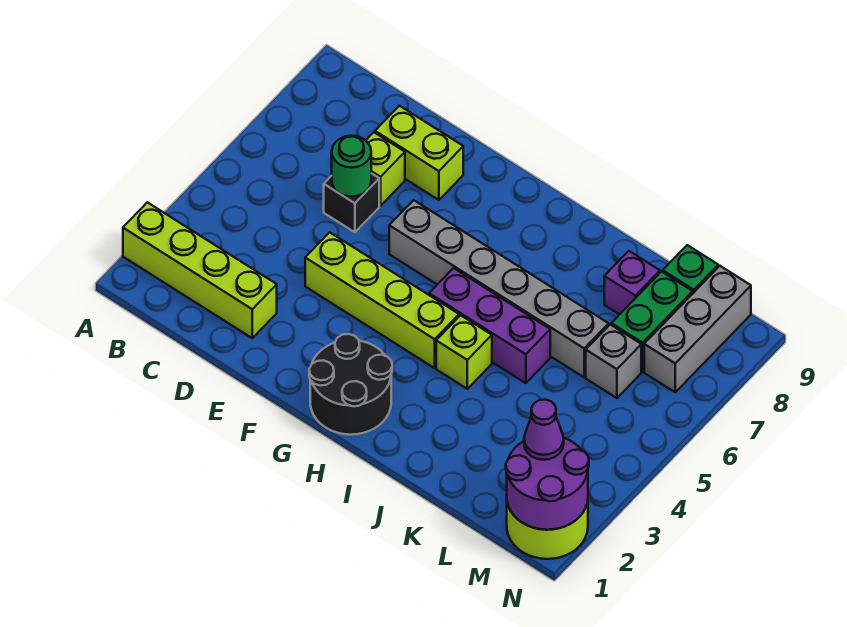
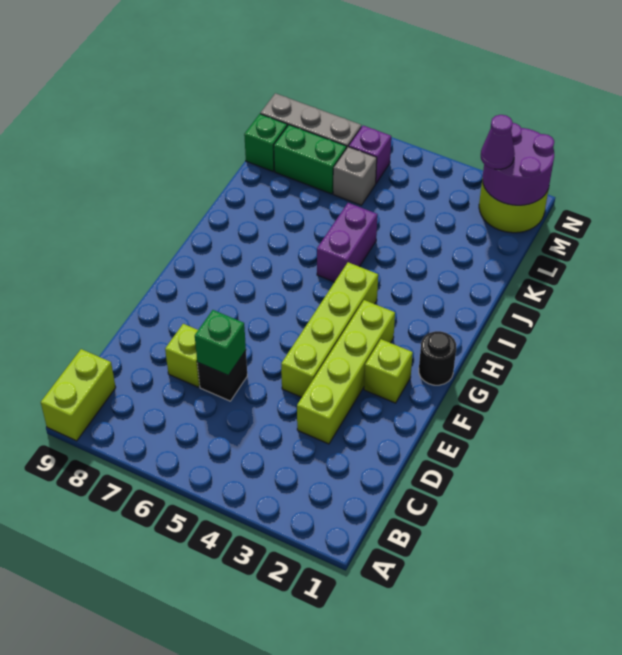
lime brick A2:D2 level 1 -> lime brick D3:G3 level 1
green round brick D6 level 2 -> green brick D6 level 2
lime brick D8:E8 level 1 -> lime brick A9:B9 level 1
grey brick F6:K6 level 1 -> none
black round brick G1:H2 level 1 -> black round brick G1 level 1
purple brick H5:J5 level 1 -> purple brick I5:J5 level 1
lime brick I4 level 1 -> lime brick F2 level 1
purple brick K8 level 1 -> purple brick M6 level 1

